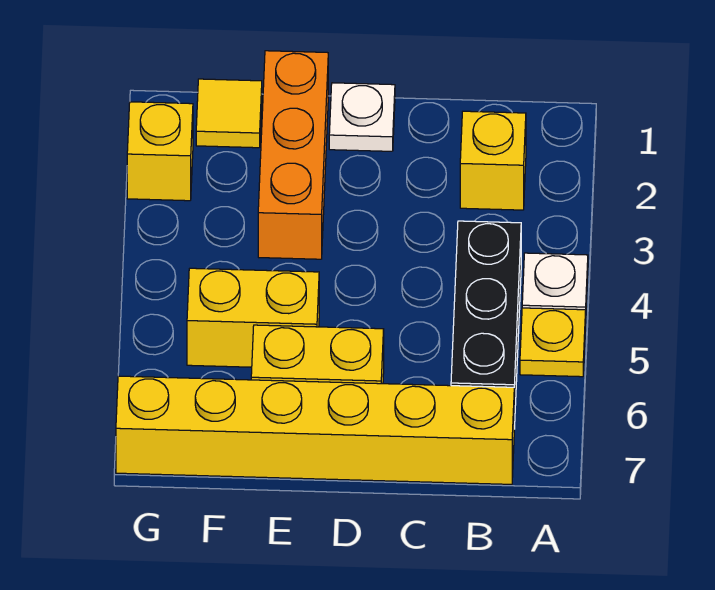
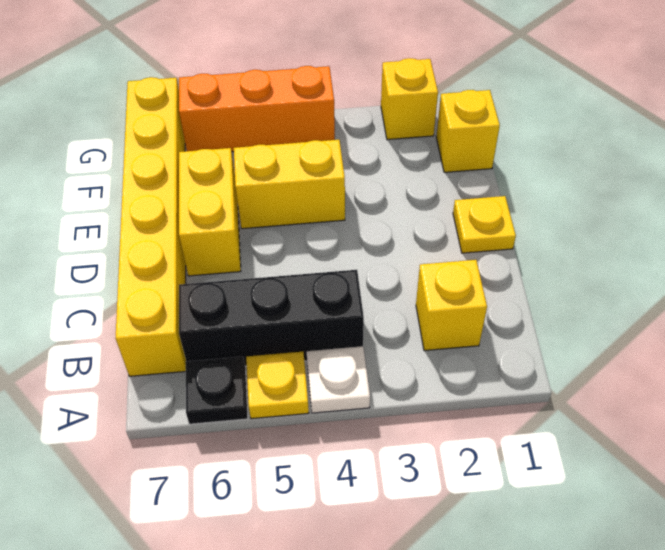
none -> black plate A6 level 1
white plate D1 level 1 -> yellow plate D1 level 1
orange brick E1:E3 level 1 -> orange brick G4:G6 level 1
yellow brick E5:F5 level 1 -> yellow brick E4:E5 level 1
yellow tile F1 level 1 -> yellow brick F1 level 1

